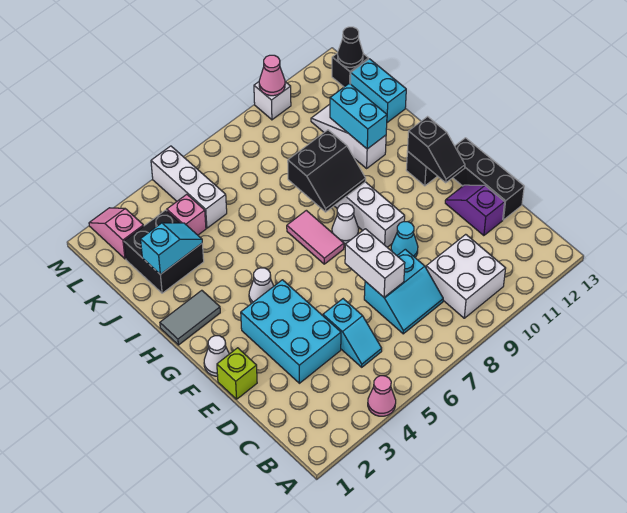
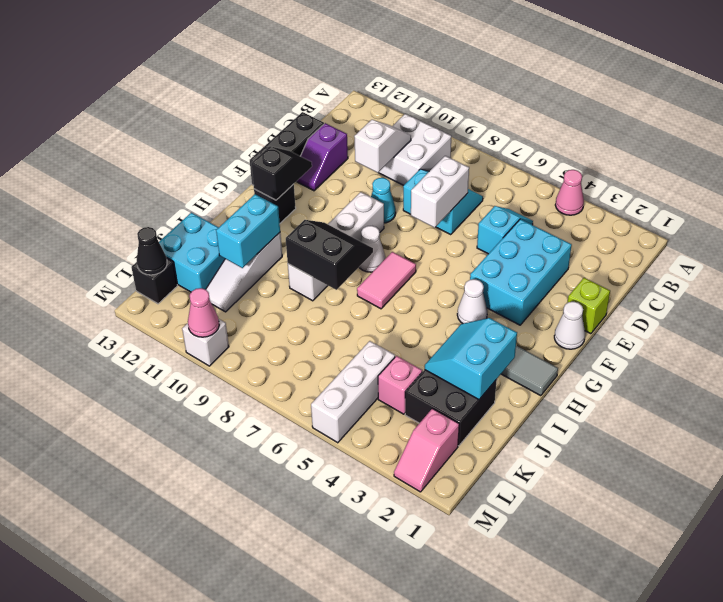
none -> white slope C10:D10 level 2 top D
cyan slope J2:J3 level 2 top 2 -> cyan slope I2:J3 level 2 top 2
cyan brick J13:K13 level 1 -> cyan brick J12:K13 level 1

